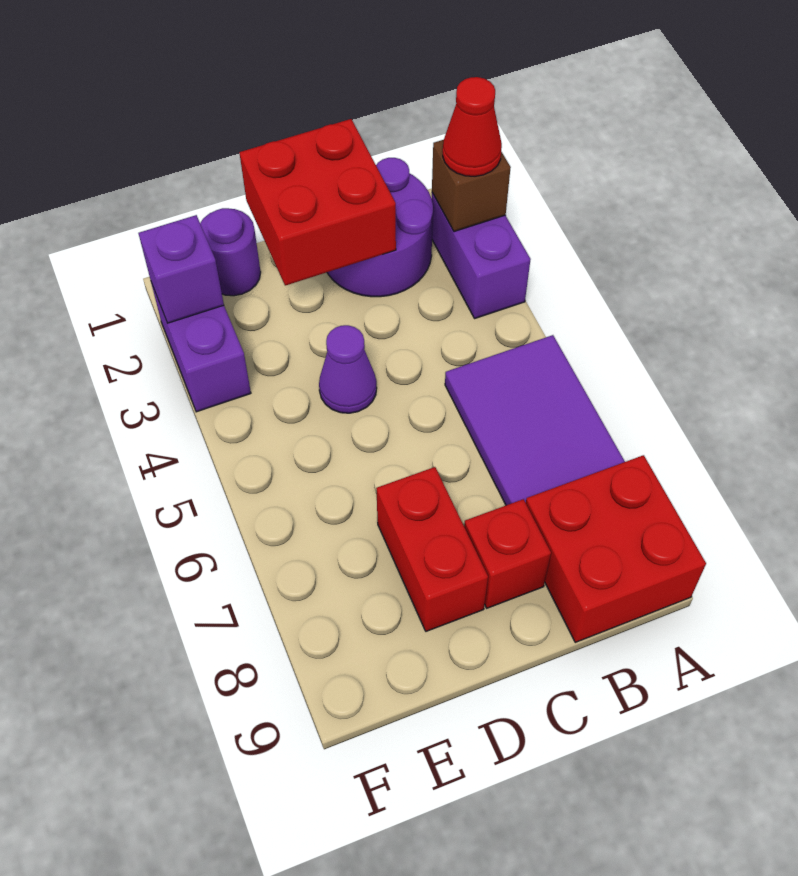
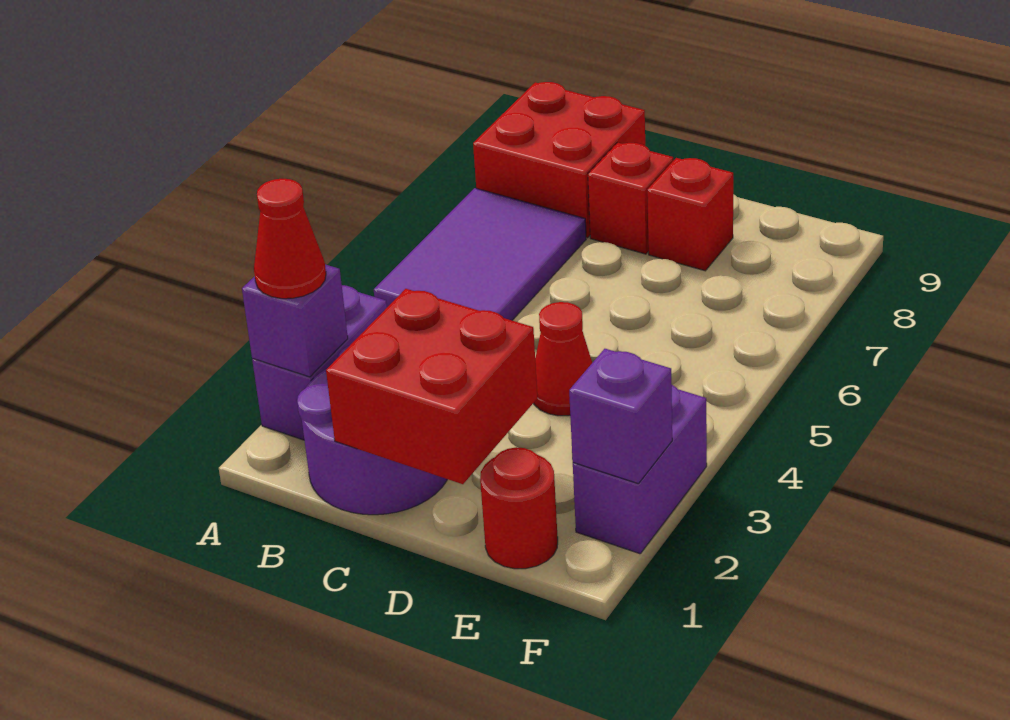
brown brick A2 level 2 -> purple brick A2 level 2
purple cone D4 level 1 -> red cone D4 level 1
red brick D7:D8 level 1 -> red brick D8 level 1
purple round brick E1 level 1 -> red round brick E1 level 1

